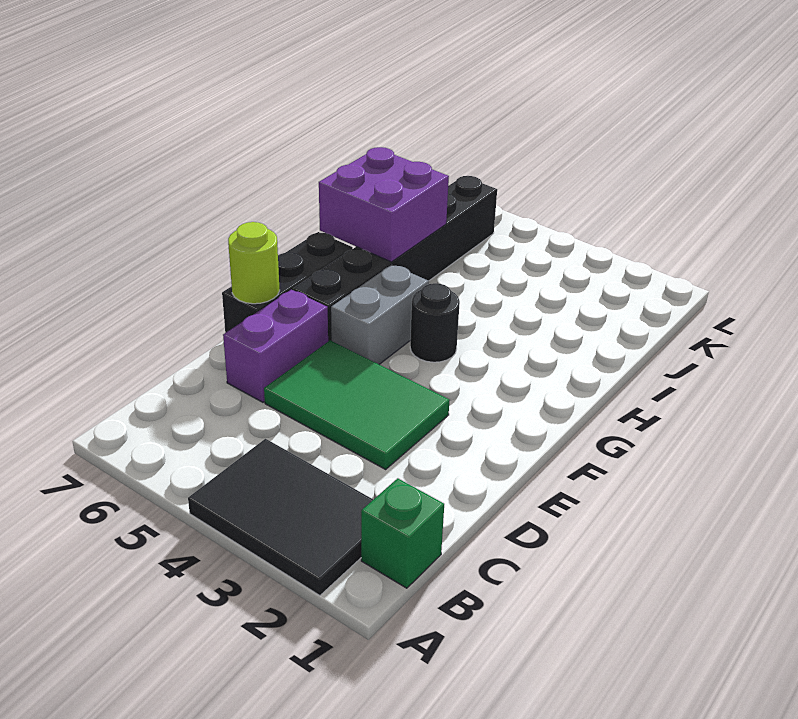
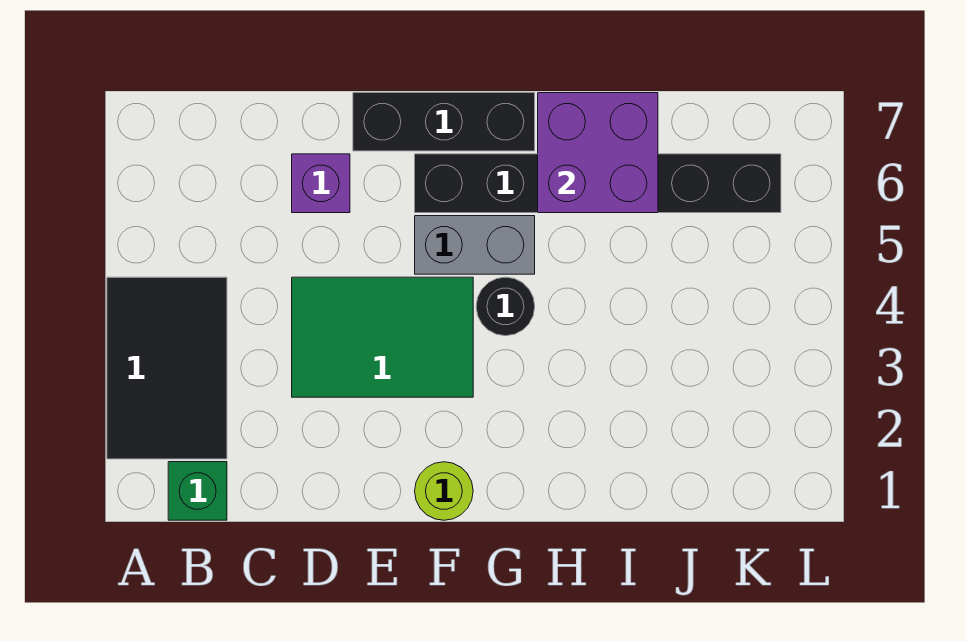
green tile D3:E5 level 1 -> green tile D3:F4 level 1
purple brick D6:E6 level 1 -> purple brick D6 level 1
lime round brick E7 level 2 -> lime round brick F1 level 1

